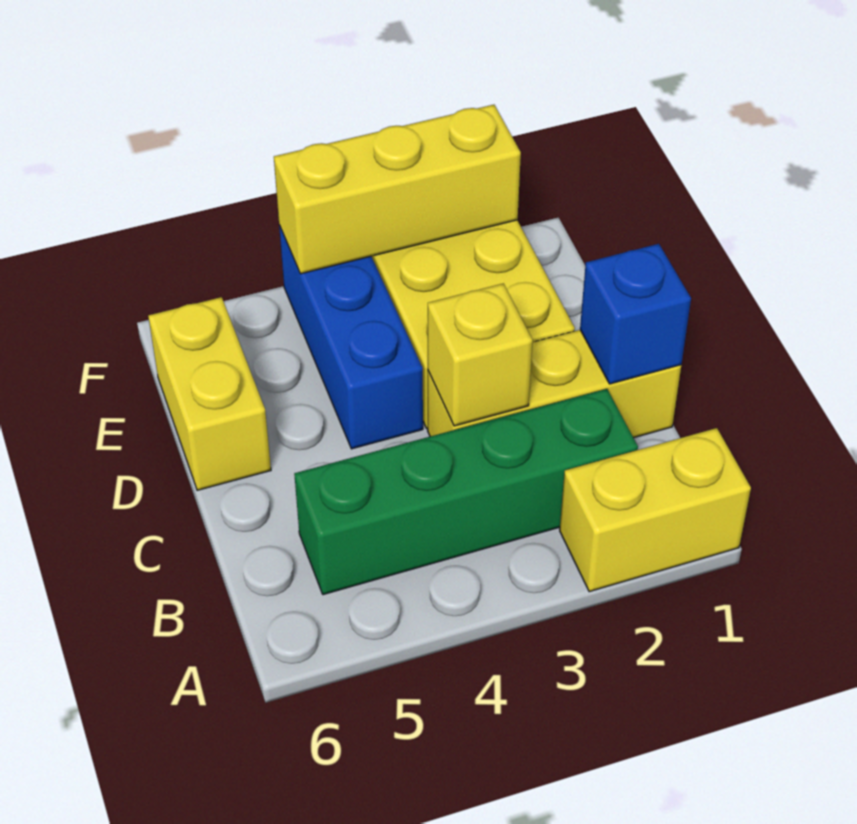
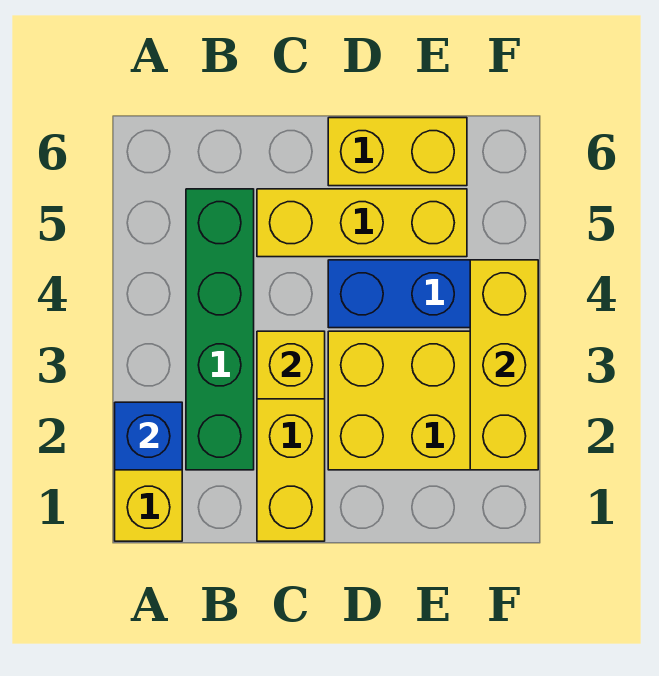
blue brick C1 level 2 -> blue brick A2 level 2
none -> yellow brick C5:E5 level 1

